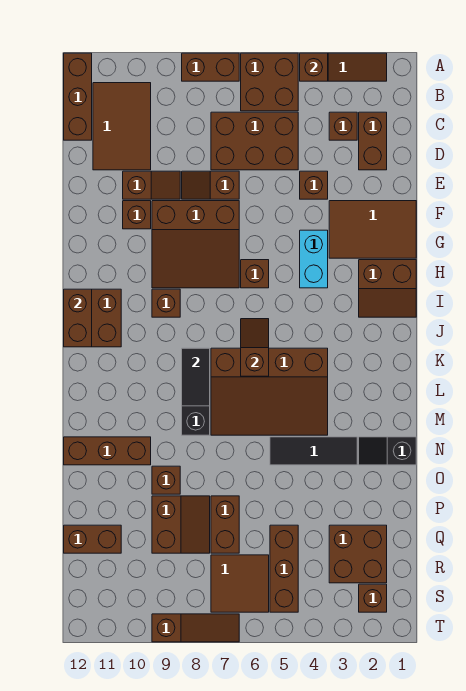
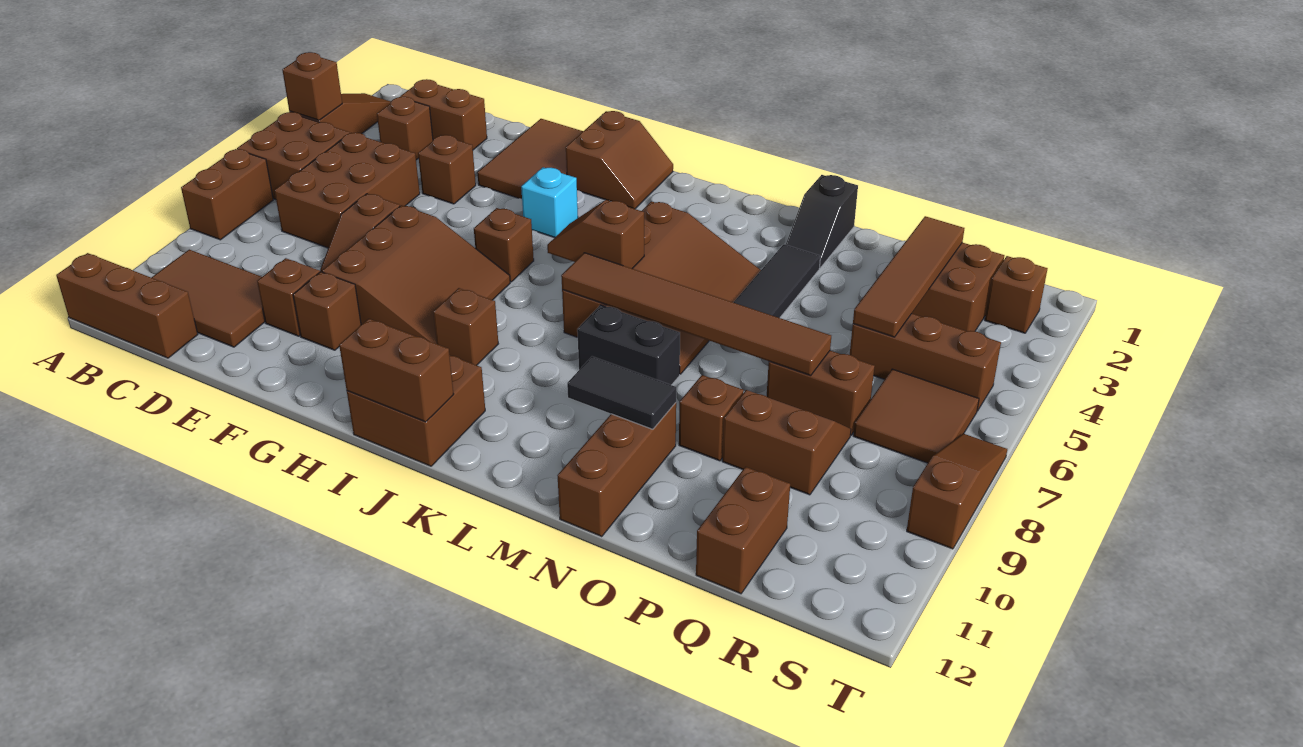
cyan brick G4:H4 level 1 -> cyan brick H4 level 1
none -> brown tile K7:P7 level 2
black tile K8:L8 level 2 -> black tile M10:N10 level 2
none -> brown tile Q2:Q5 level 2

